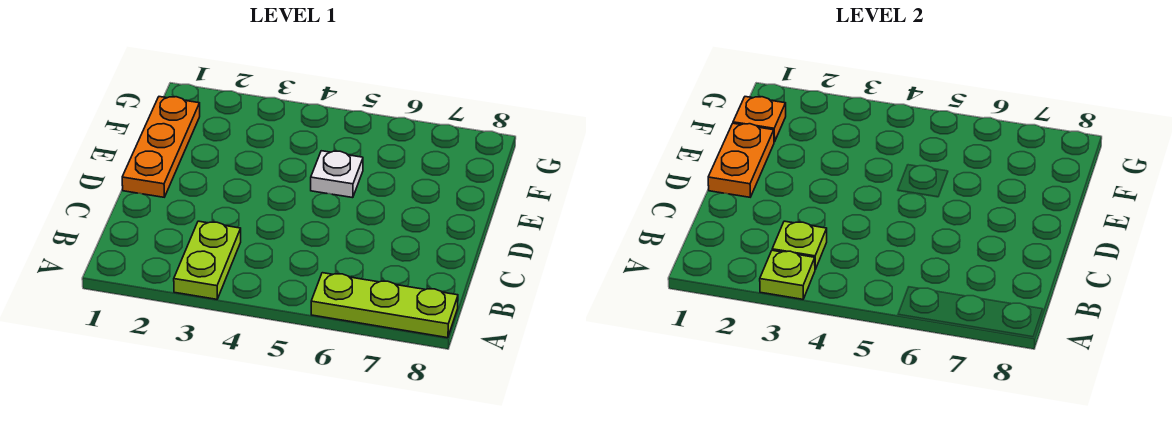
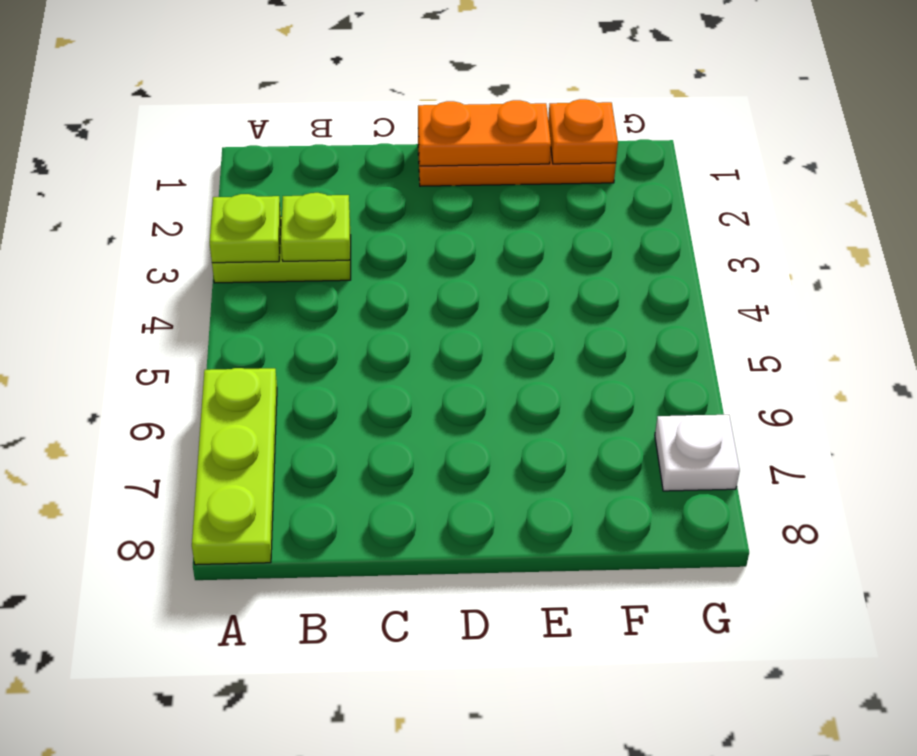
white plate E5 level 1 -> white plate G7 level 1

